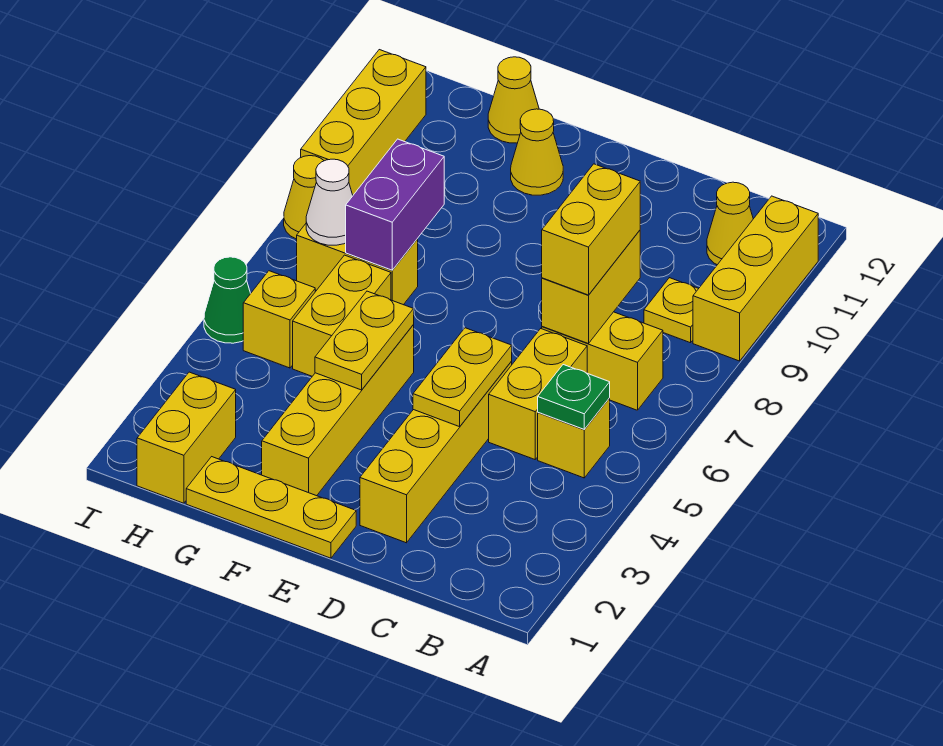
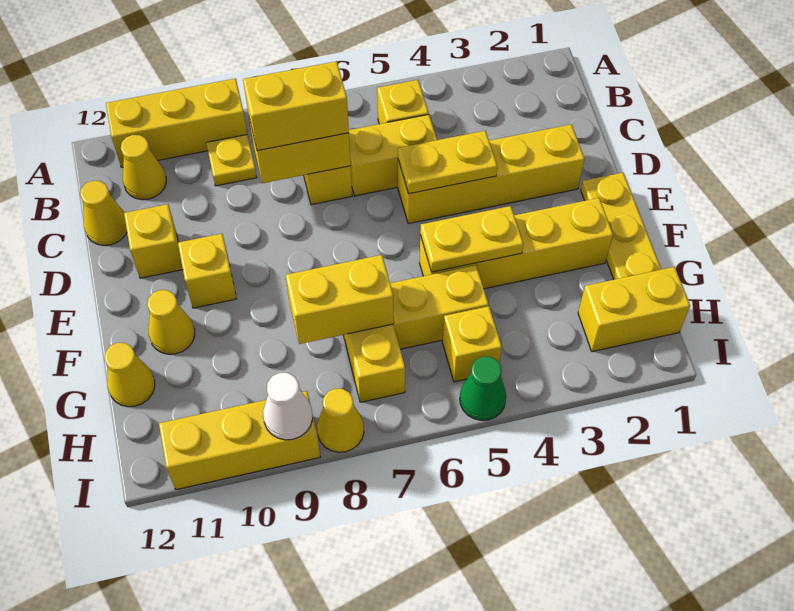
green plate B5 level 2 -> none
none -> yellow cone C12 level 1
none -> yellow brick D11 level 1
none -> yellow brick E10 level 1
purple brick G7:G8 level 2 -> yellow brick G7:G8 level 2
white cone H7 level 2 -> white cone I9 level 2

